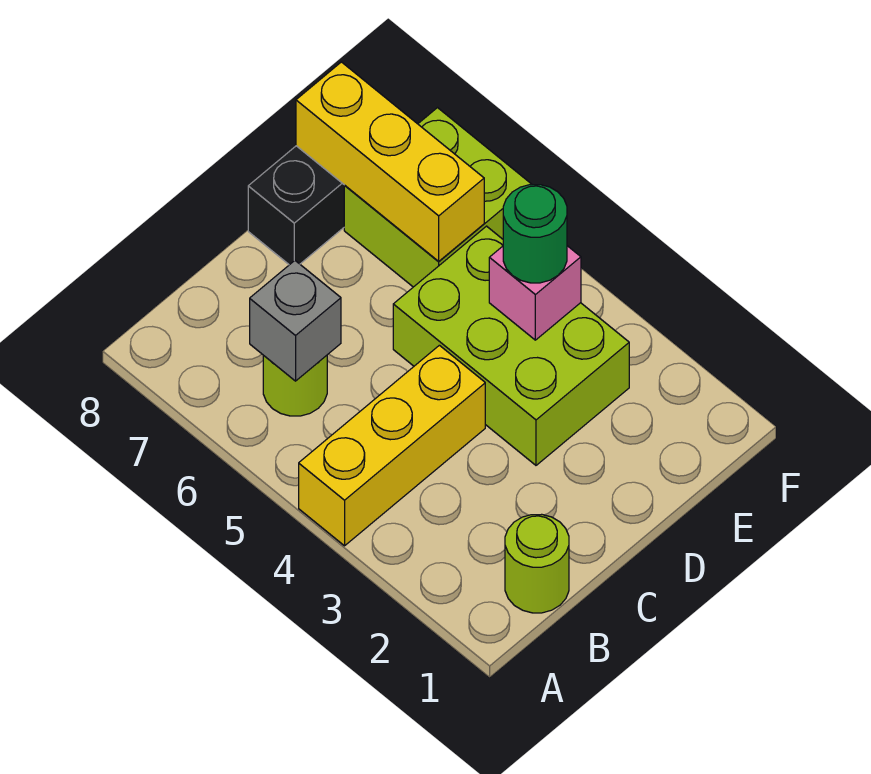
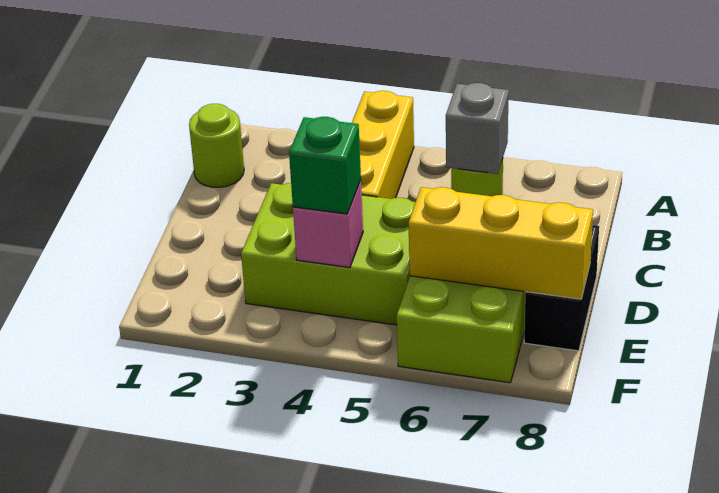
green round brick E4 level 3 -> green brick E4 level 3

